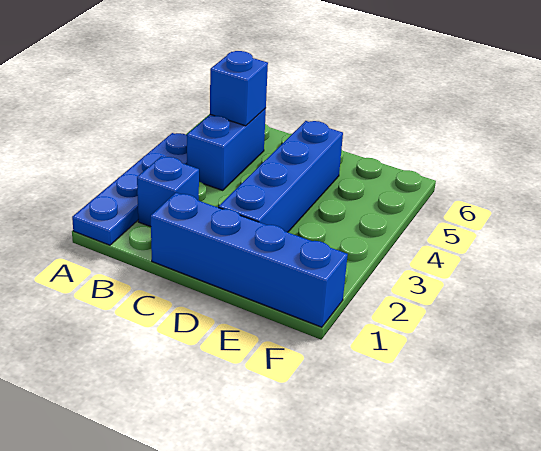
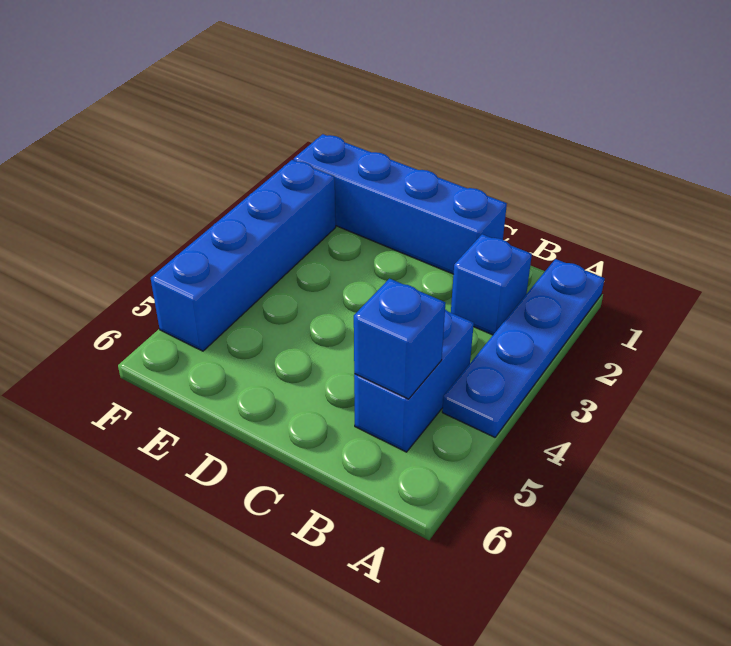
blue brick D2:D5 level 1 -> blue brick F2:F5 level 1

